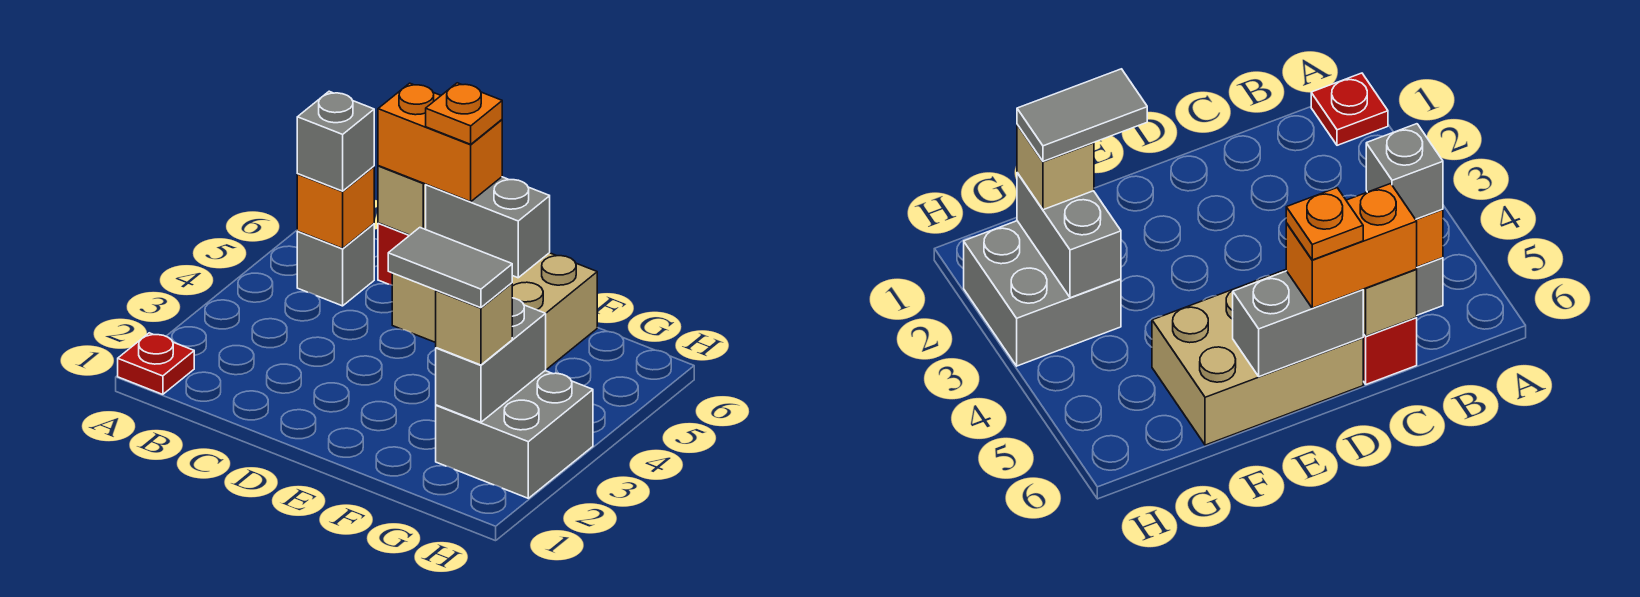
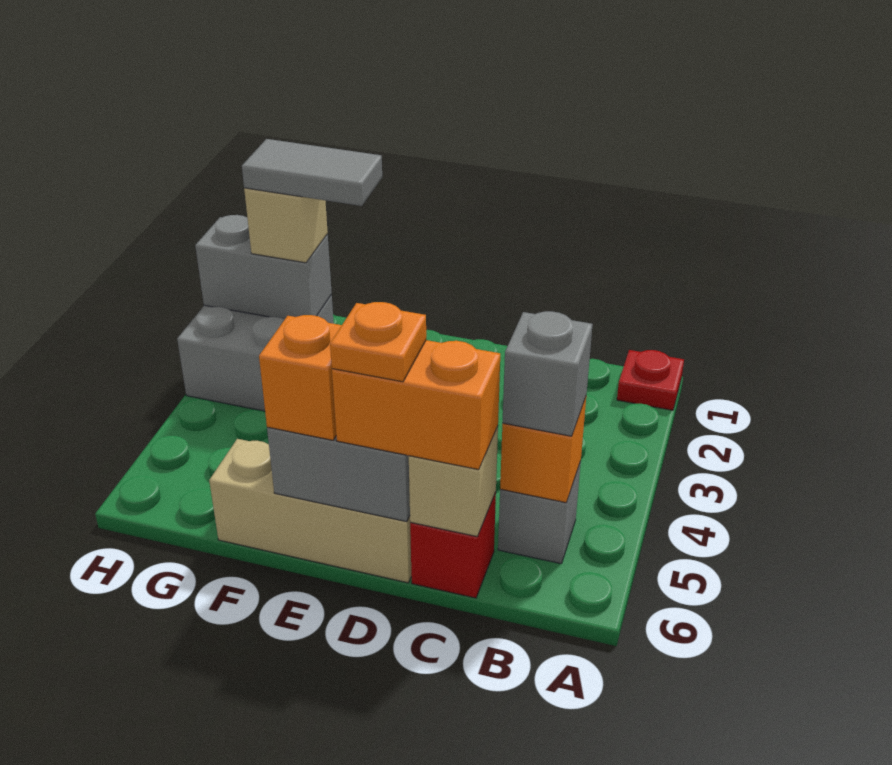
tan brick D5:F6 level 1 -> tan brick D6:F6 level 1
none -> orange brick E6 level 3
grey brick G2:G3 level 2 -> grey brick G2:H2 level 2

